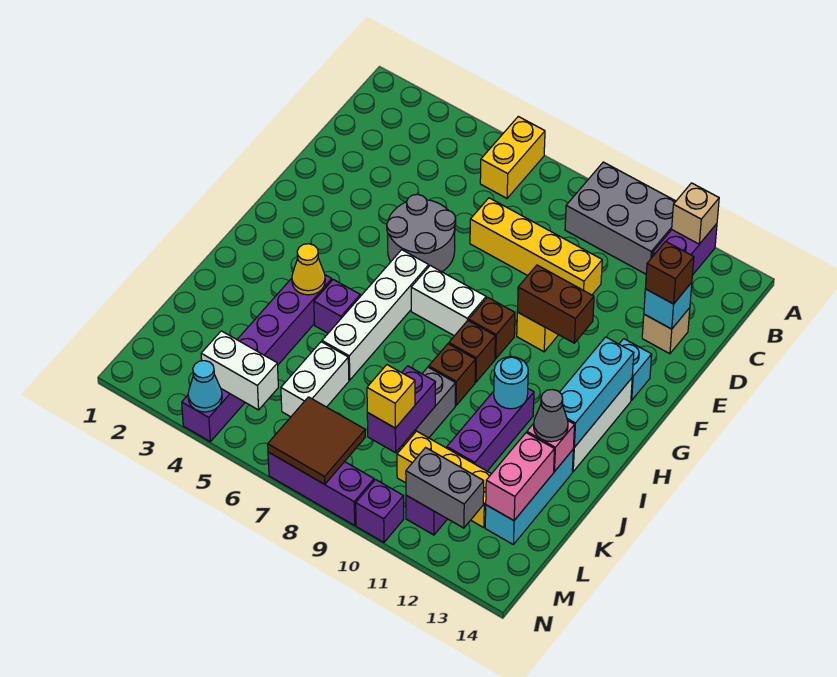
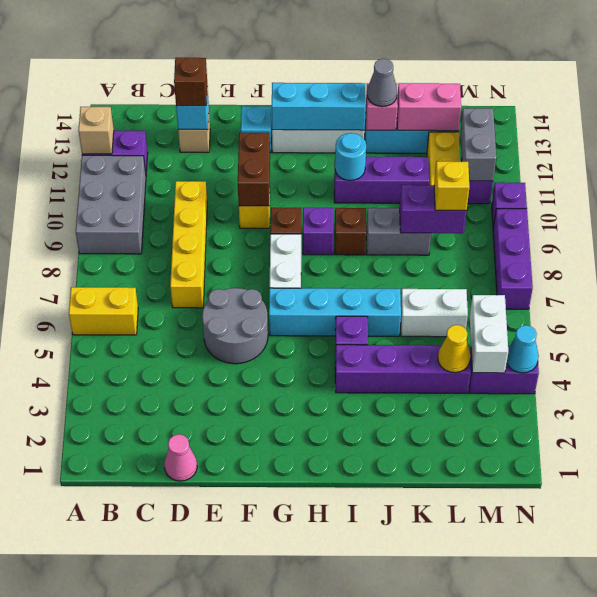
none -> pink cone D1 level 1
white brick G6:J6 level 1 -> cyan brick G6:J6 level 1
brown brick H9 level 1 -> purple brick H9 level 1
yellow cone I4 level 2 -> yellow cone L4 level 2
brown tile M7:N8 level 2 -> none

